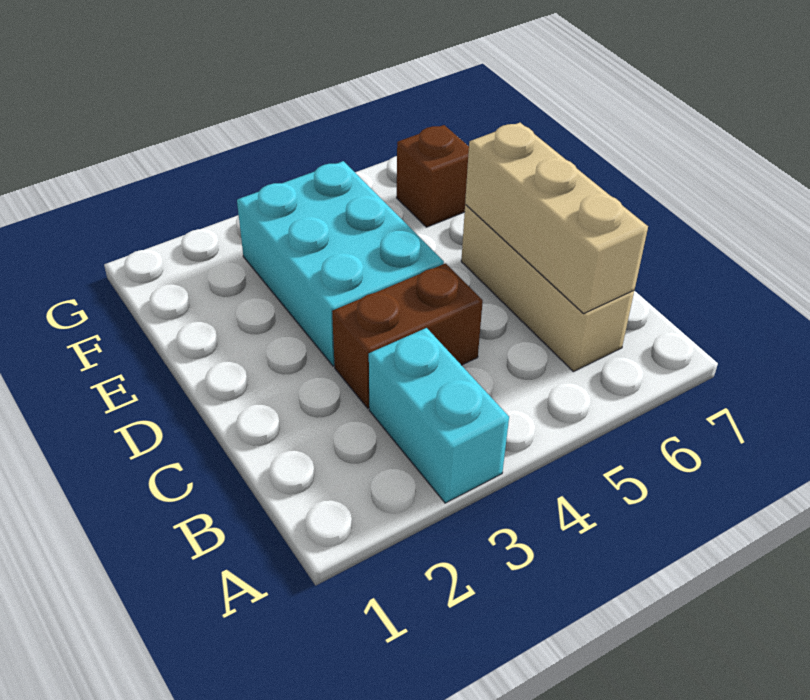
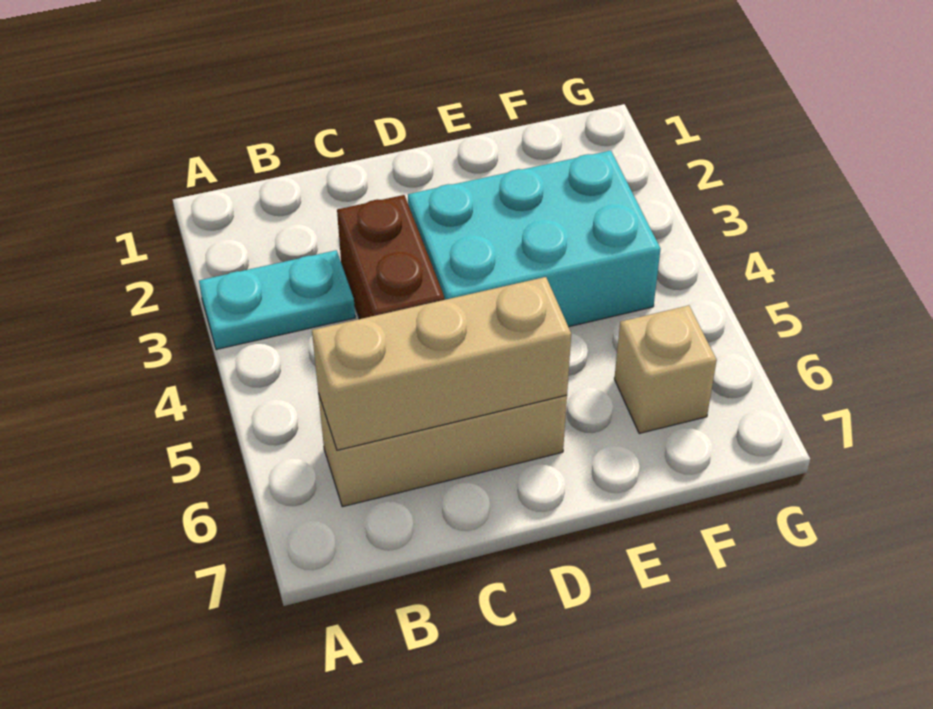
cyan brick A3:B3 level 1 -> cyan plate A3:B3 level 1
brown brick F6 level 1 -> tan brick F6 level 1

